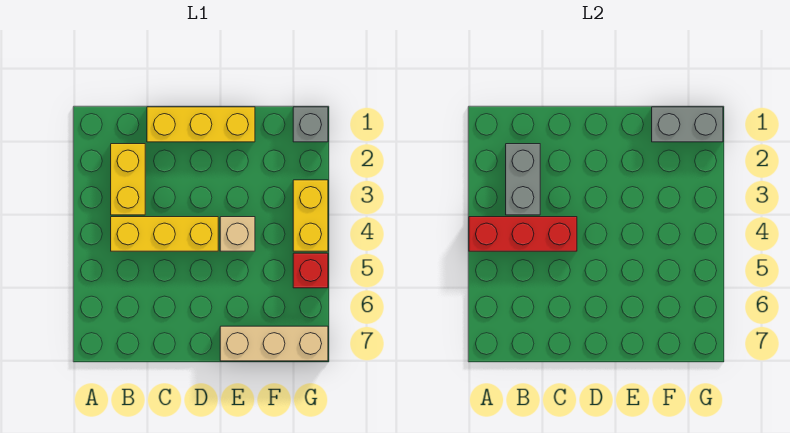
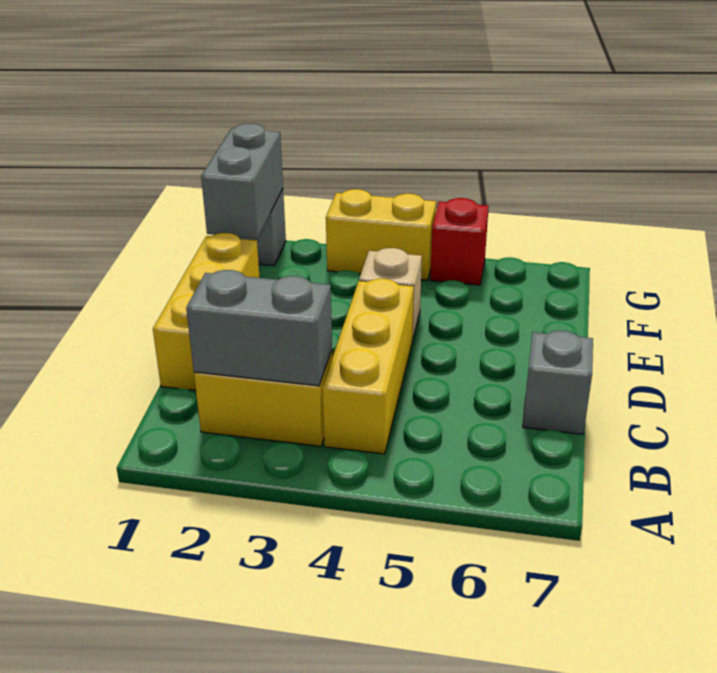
red brick A4:C4 level 2 -> none
none -> grey brick C7 level 1
tan brick E7:G7 level 1 -> none

